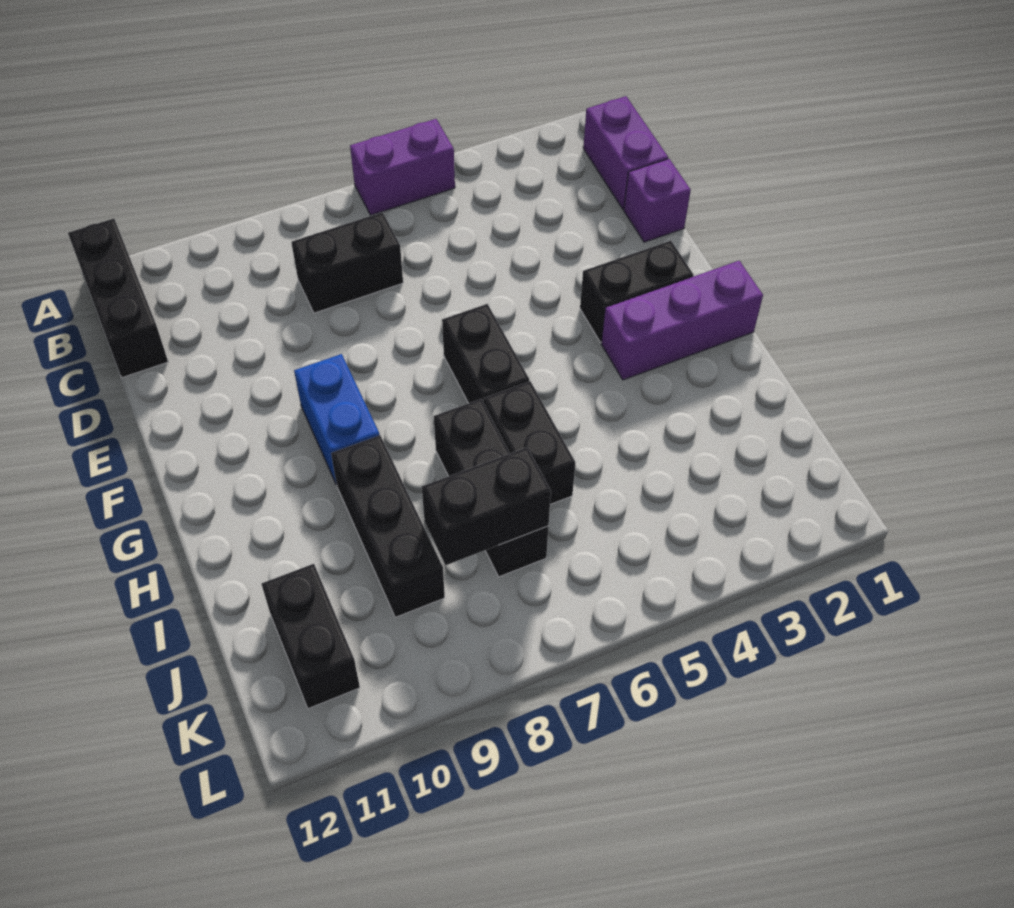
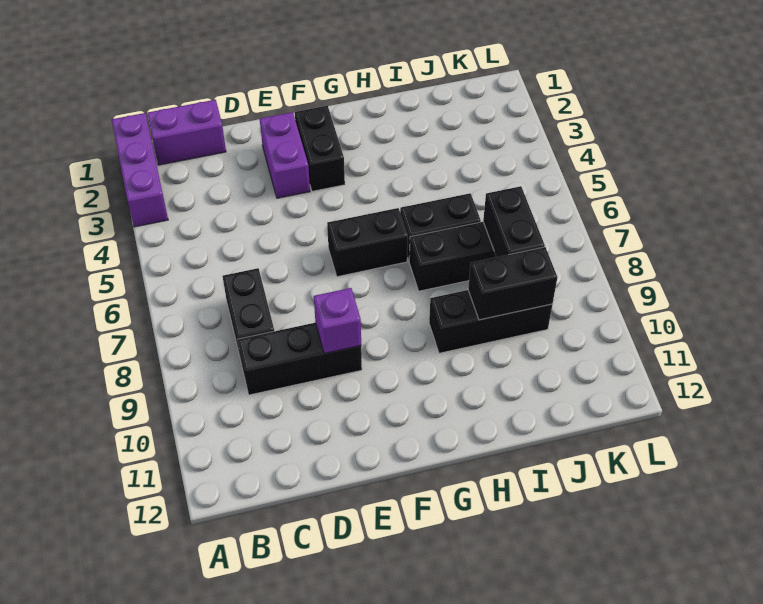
purple brick A5:A6 level 1 -> purple brick E2:E3 level 1
black brick A12:C12 level 1 -> black brick C9:E9 level 1
purple brick D1 level 1 -> purple brick E9 level 2
blue brick F9:G9 level 1 -> none
purple brick G1:G3 level 1 -> purple brick A1:A3 level 1
black brick J11:K11 level 1 -> black brick I9:J9 level 2

